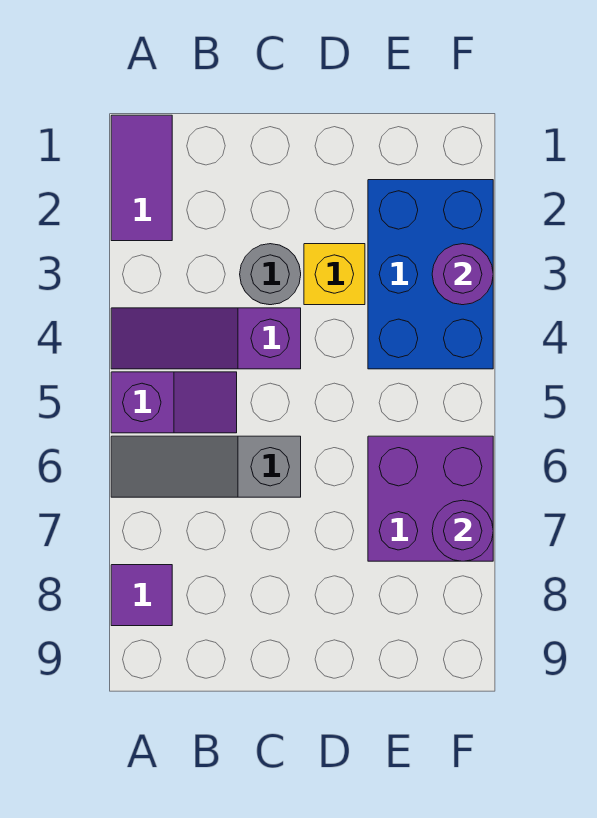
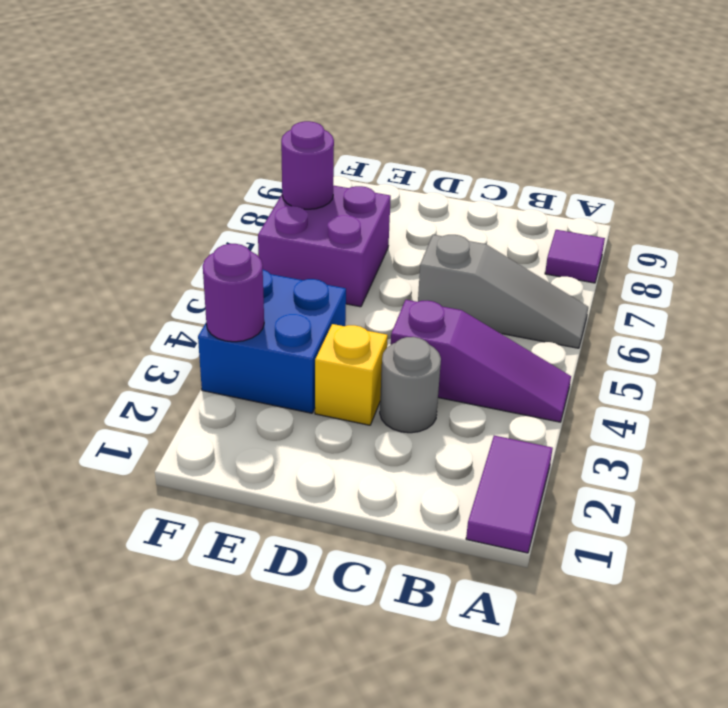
purple slope A5:B5 level 1 top A -> none
blue brick E2:F4 level 1 -> blue brick E3:F4 level 1

